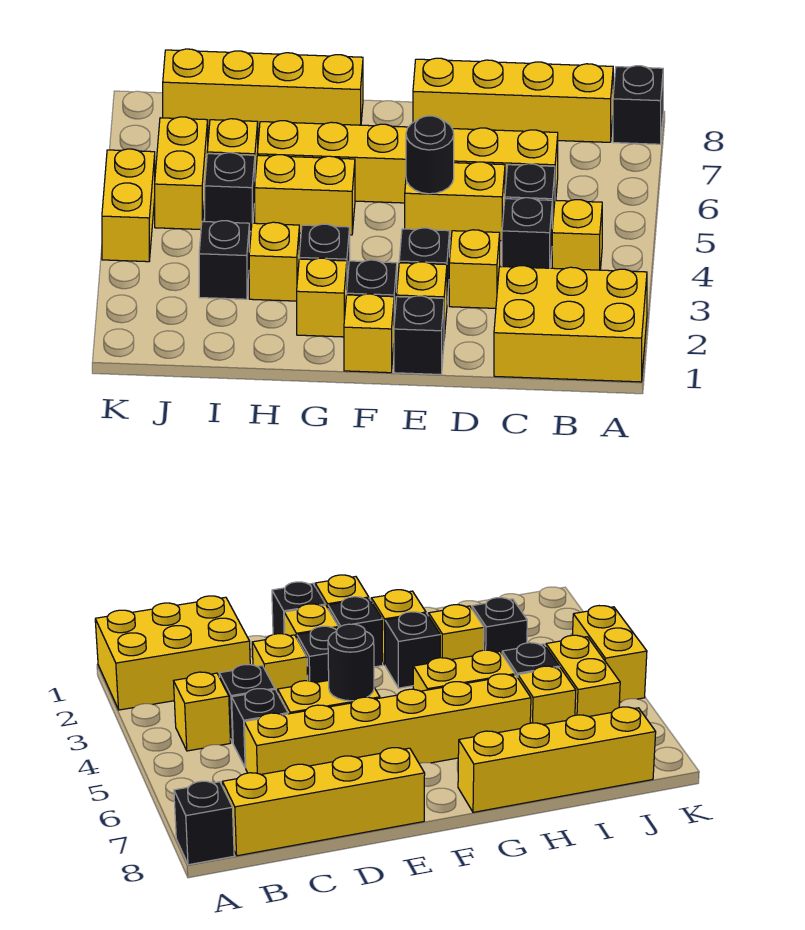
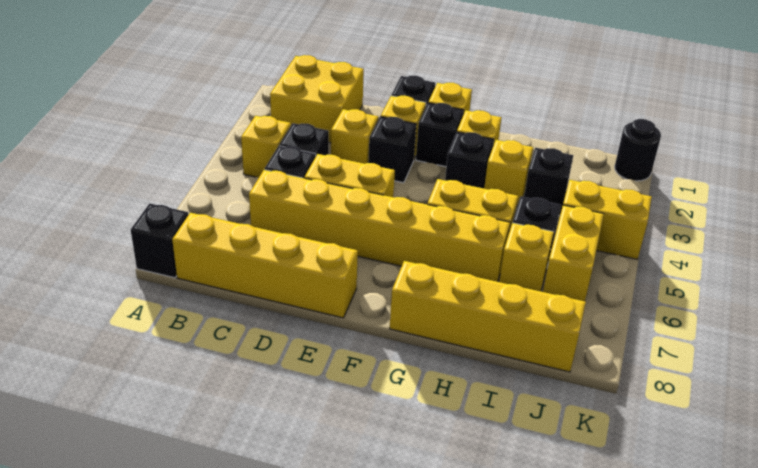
yellow brick A1:C2 level 1 -> yellow brick B1:C2 level 1
black round brick E5 level 2 -> black round brick K1 level 1
yellow brick K4:K5 level 1 -> yellow brick J4:K4 level 1

